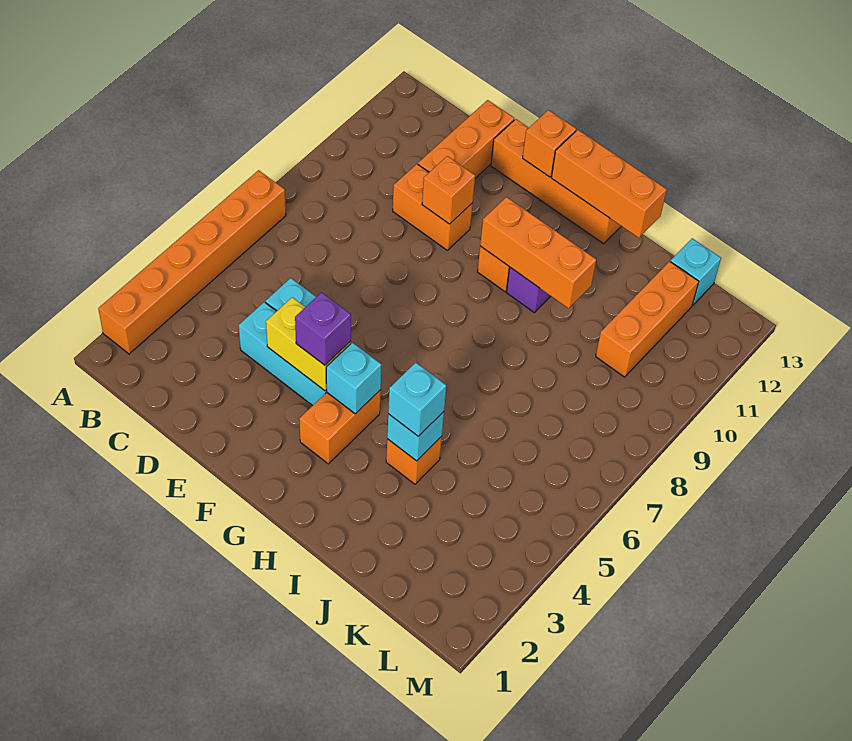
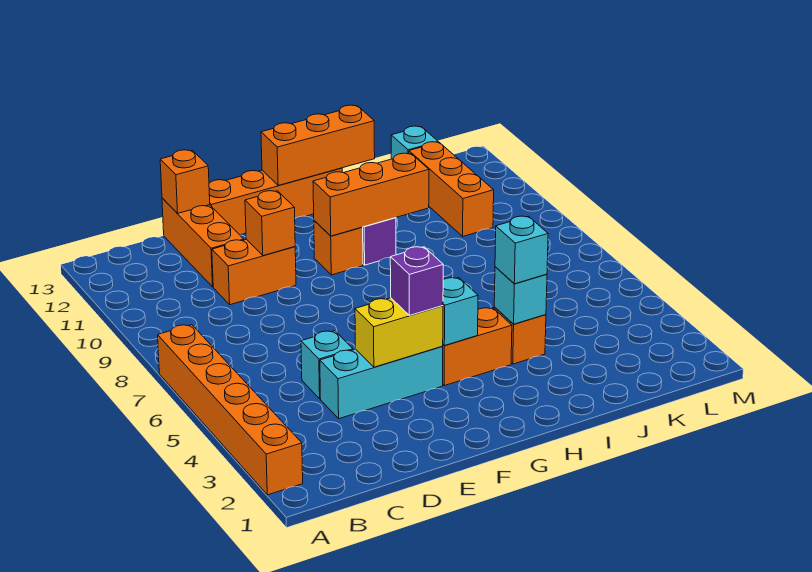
orange brick F13 level 2 -> orange brick D13 level 2
orange brick G3:G4 level 1 -> orange brick G4:H4 level 1

